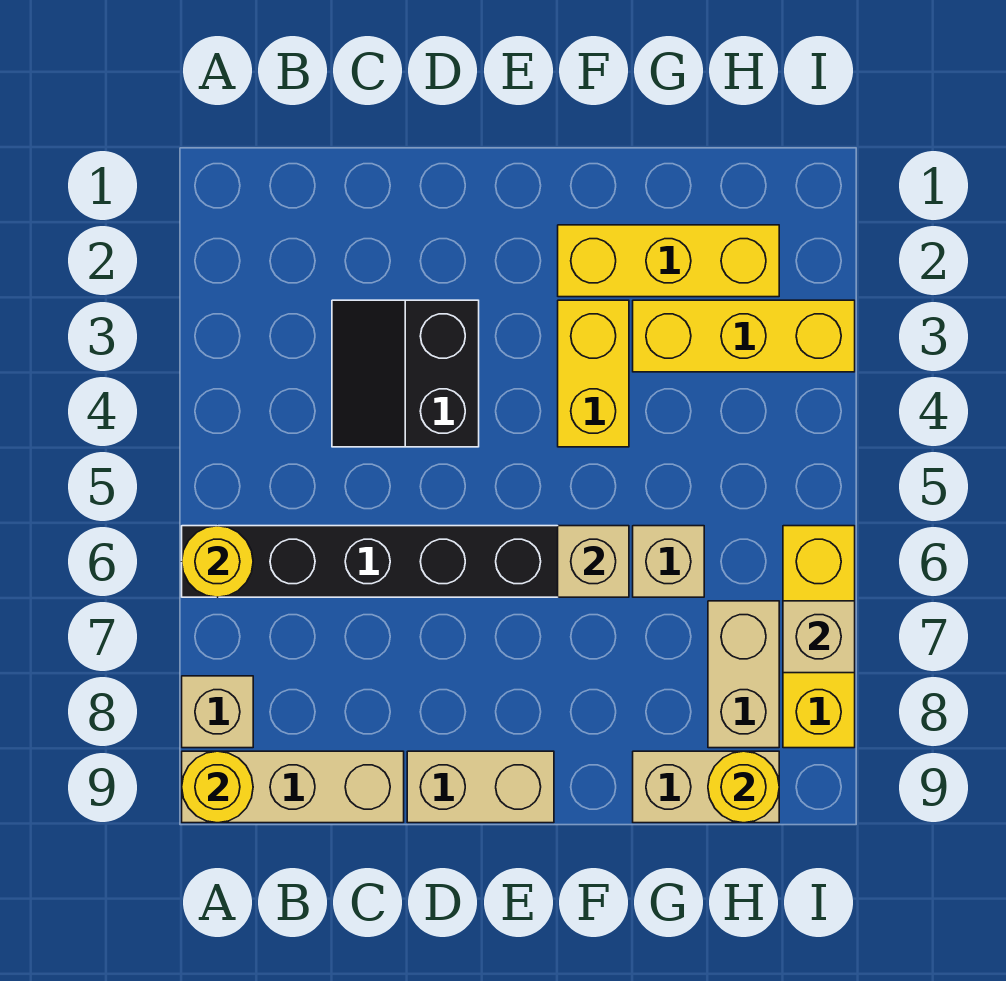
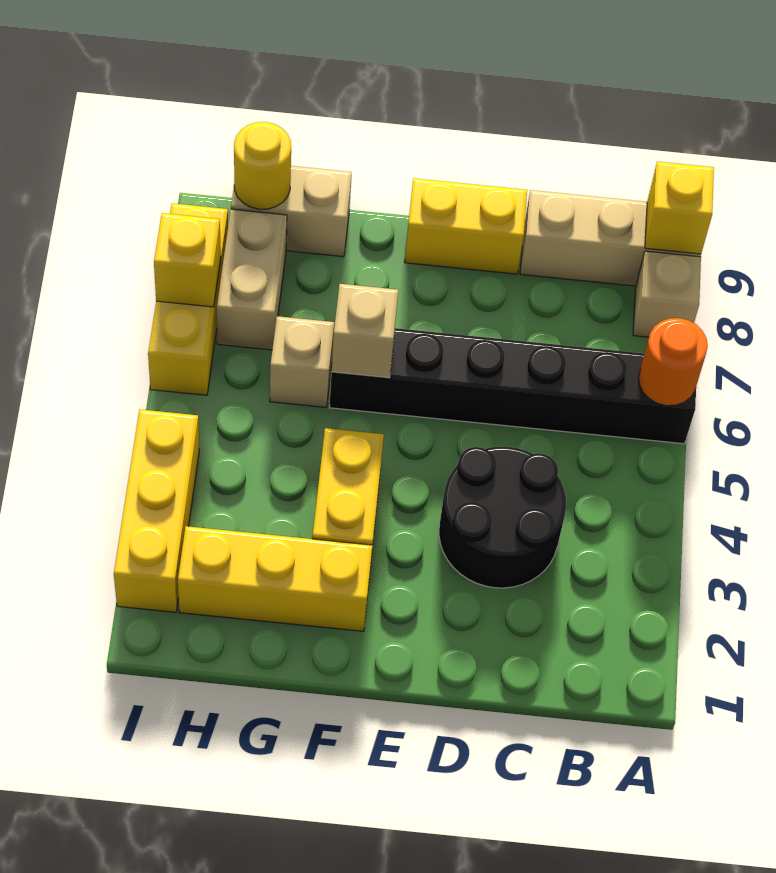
yellow round brick A6 level 2 -> orange round brick A6 level 2
yellow round brick A9 level 2 -> yellow brick A9 level 2
black slope C3:D4 level 1 top D -> black round brick C3:D4 level 1
tan brick D9:E9 level 1 -> yellow brick D9:E9 level 1
yellow brick G3:I3 level 1 -> yellow brick I2:I4 level 1
tan brick I7 level 2 -> yellow brick I7 level 2

